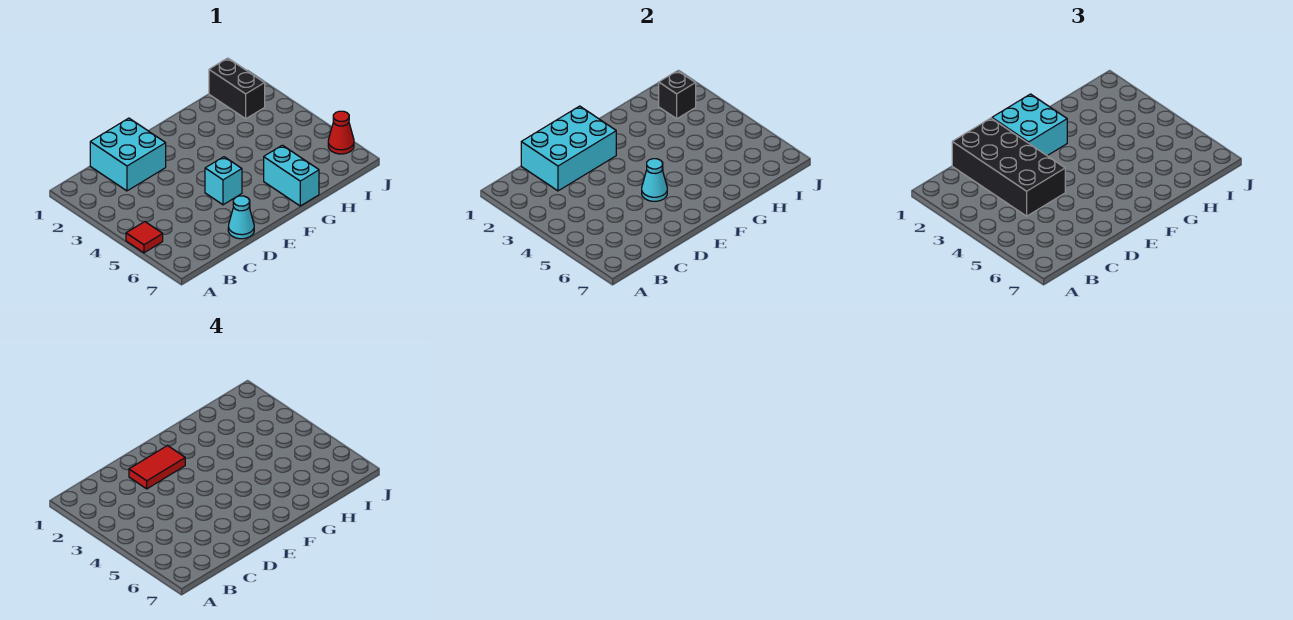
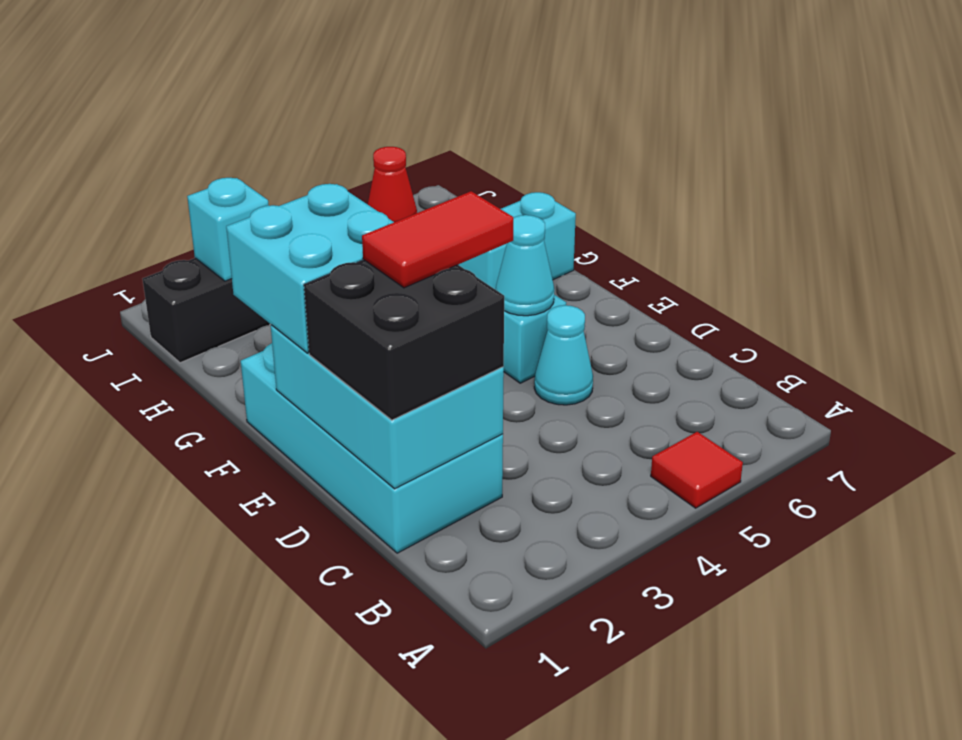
cyan brick C1:D2 level 1 -> cyan brick C1:F2 level 1
black brick C1:D4 level 3 -> black brick C1:D2 level 3
red tile D2:E2 level 4 -> red tile D2:D3 level 4
cyan cone D7 level 1 -> cyan cone D5 level 1
black brick I2 level 2 -> cyan brick I2 level 2

